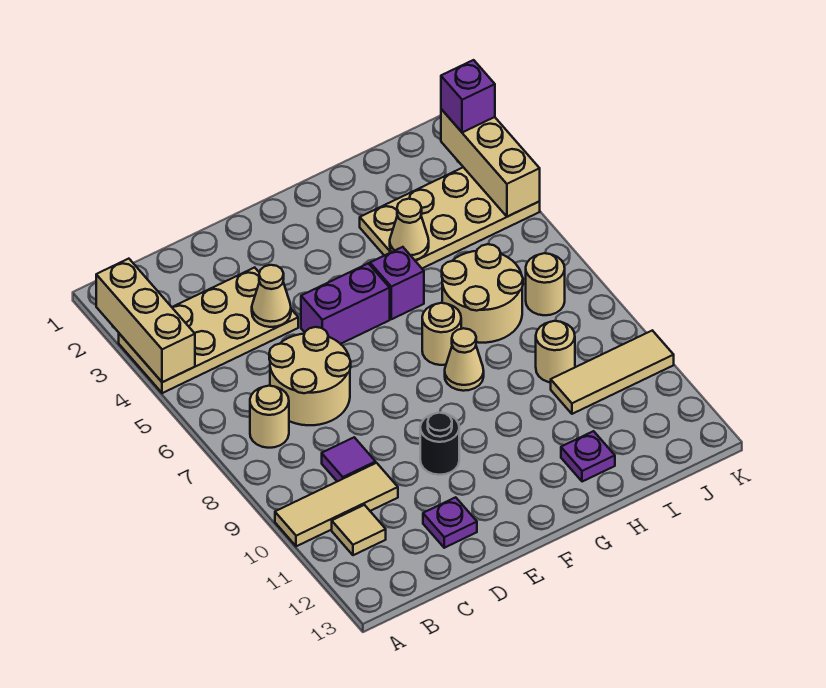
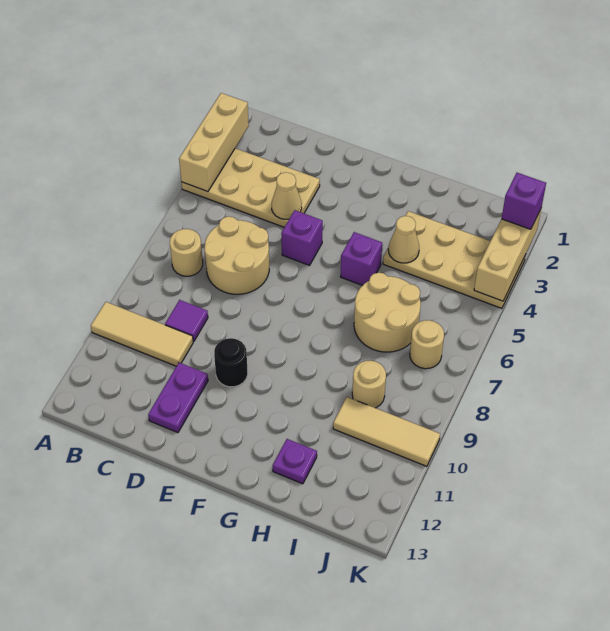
tan tile B11 level 1 -> none
purple plate D12 level 1 -> purple plate D11:D12 level 1
purple brick E5:F5 level 1 -> purple brick E5 level 1
tan round brick G7 level 1 -> none
tan cone G8 level 1 -> none

